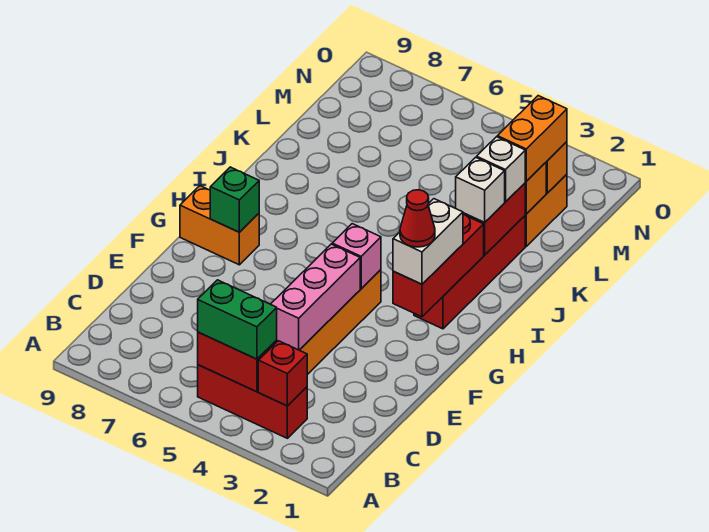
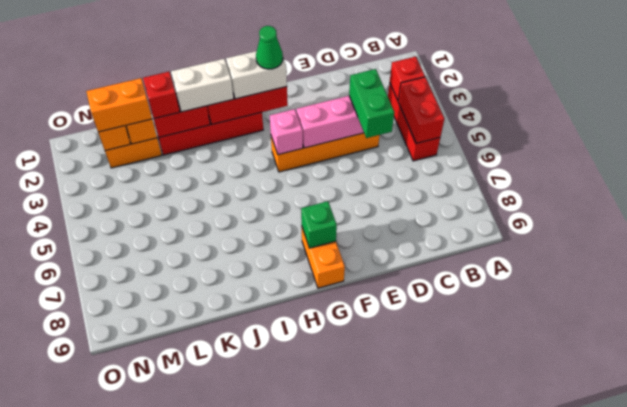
green brick B4:B5 level 3 -> green brick D4:D5 level 3
red cone G2 level 4 -> green cone G2 level 4
white brick J2 level 3 -> white brick I2:J2 level 3
white brick K2 level 3 -> red brick K2 level 3

